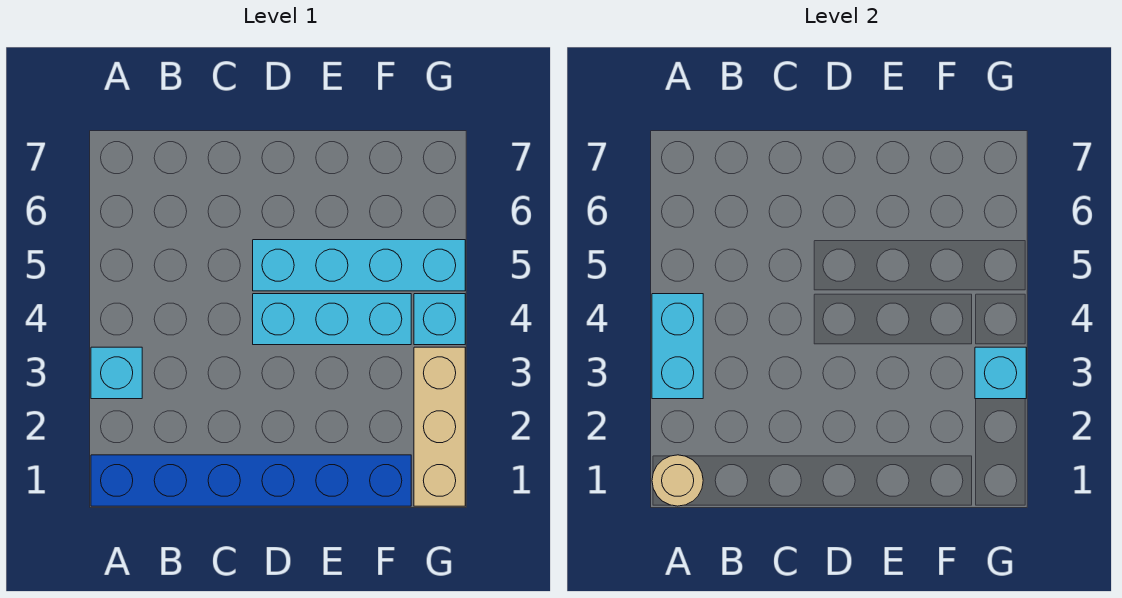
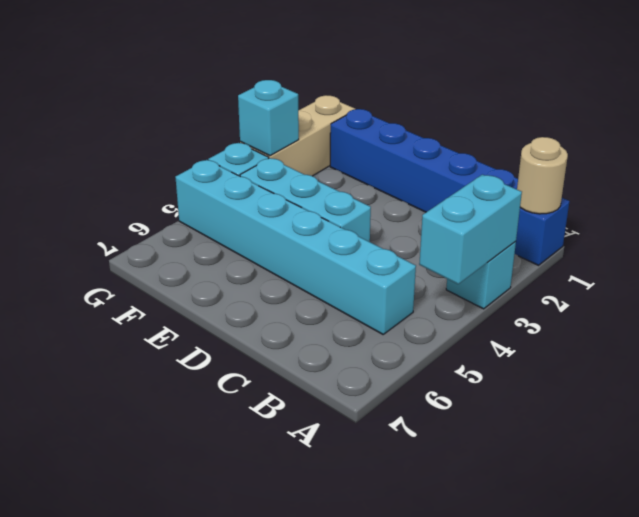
cyan brick D5:G5 level 1 -> cyan brick B5:G5 level 1

